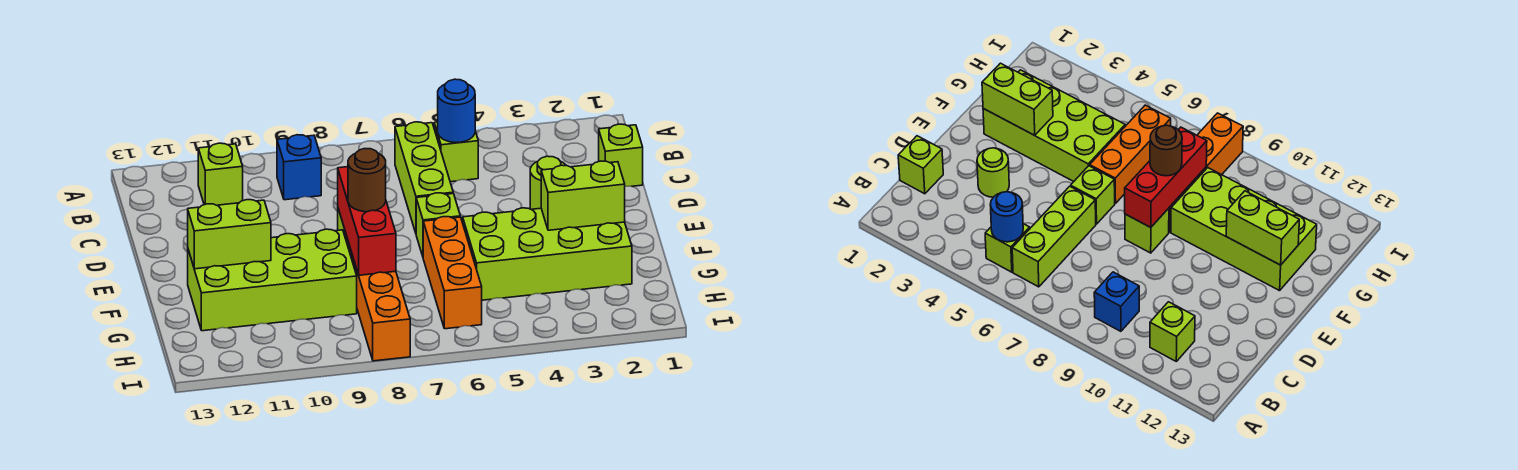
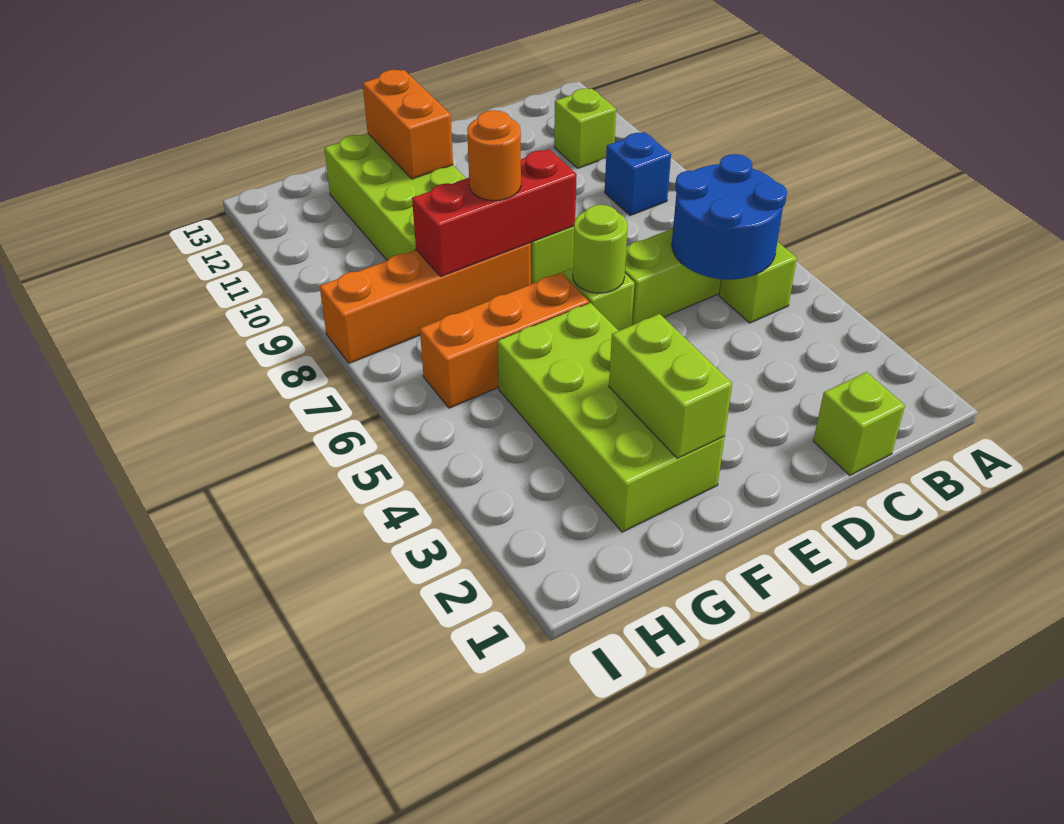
blue round brick B5 level 2 -> blue round brick B5:C6 level 2
lime round brick D3 level 1 -> lime round brick E6 level 2
brown round brick F8 level 3 -> orange round brick F8 level 3
lime brick F11:F12 level 2 -> orange brick F11:F12 level 2

